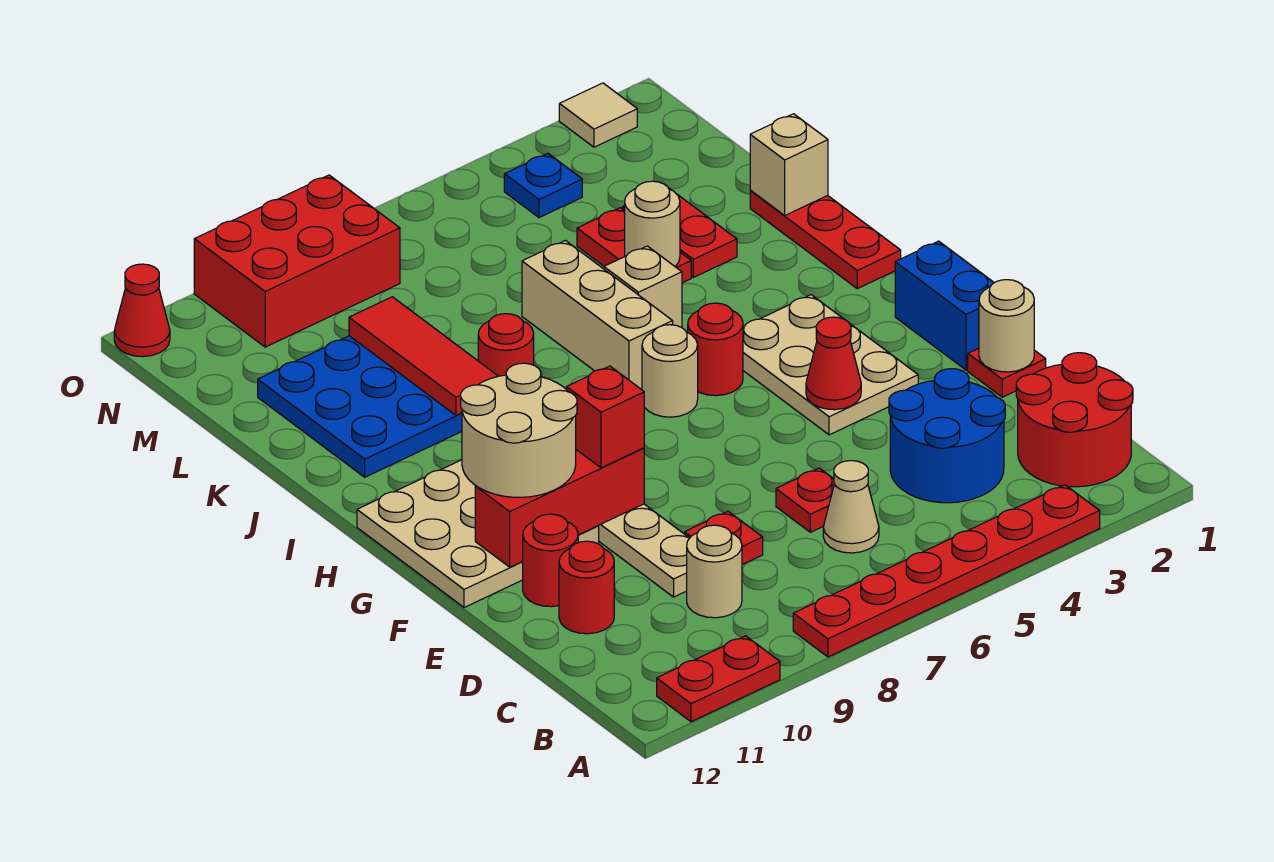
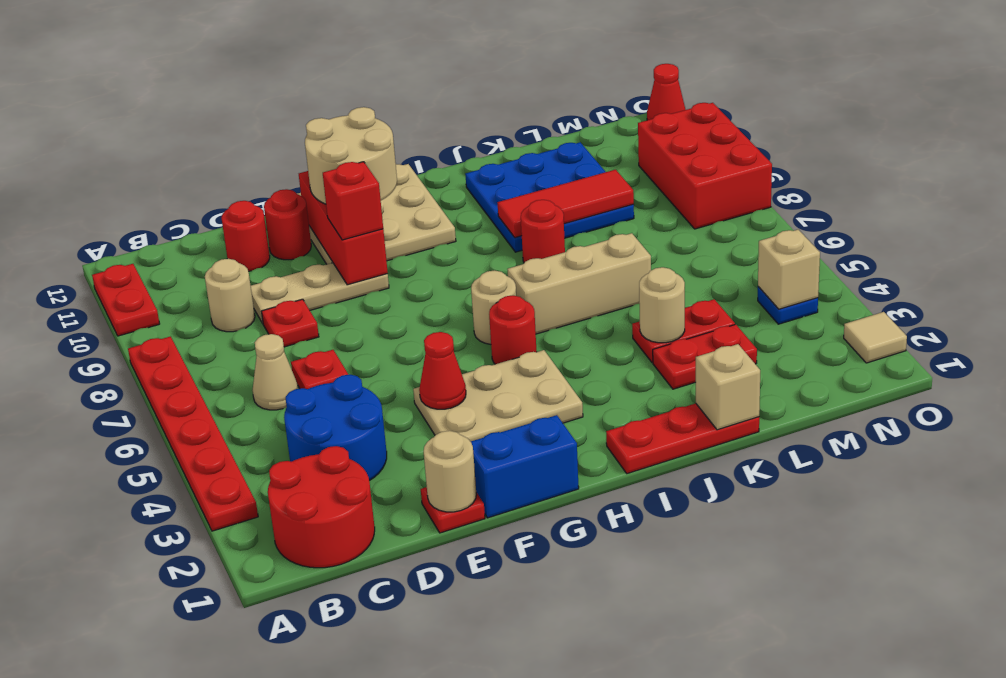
tan brick J5 level 1 -> tan brick N4 level 2

